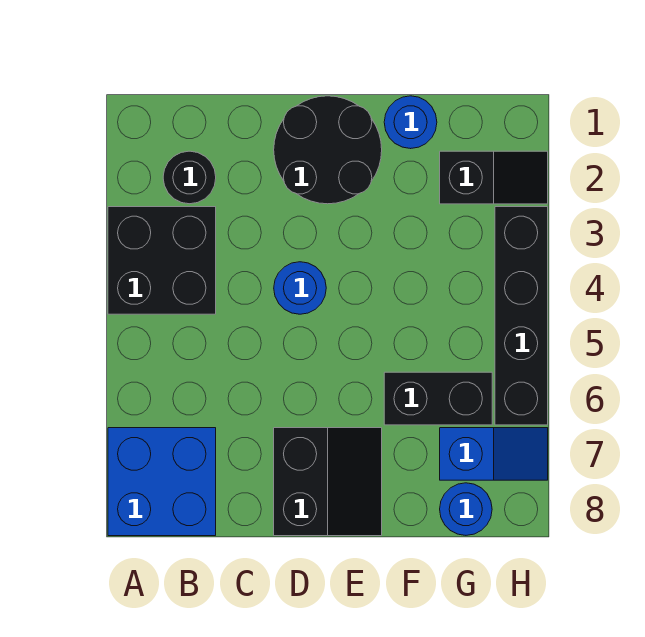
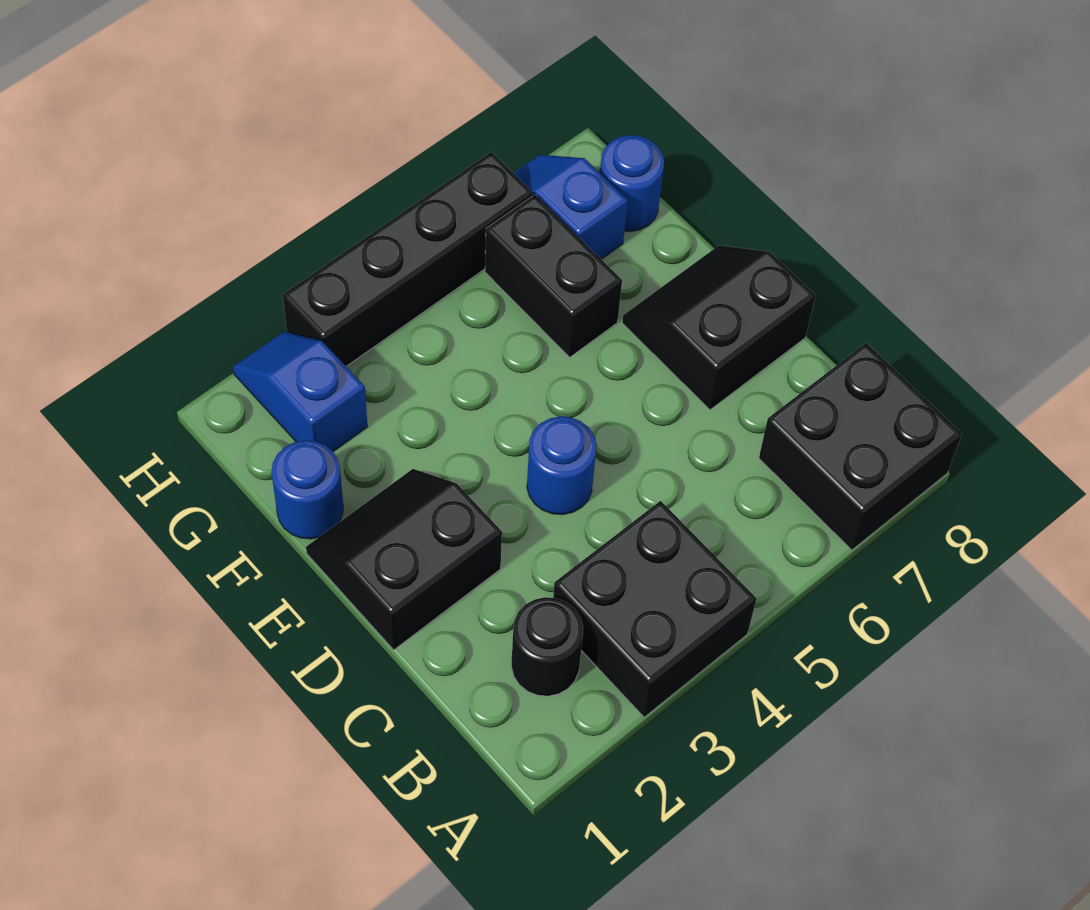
blue brick A7:B8 level 1 -> black brick A7:B8 level 1
black round brick D1:E2 level 1 -> black slope D1:E2 level 1 top D
black slope G2:H2 level 1 top G -> blue slope G2:H2 level 1 top G

